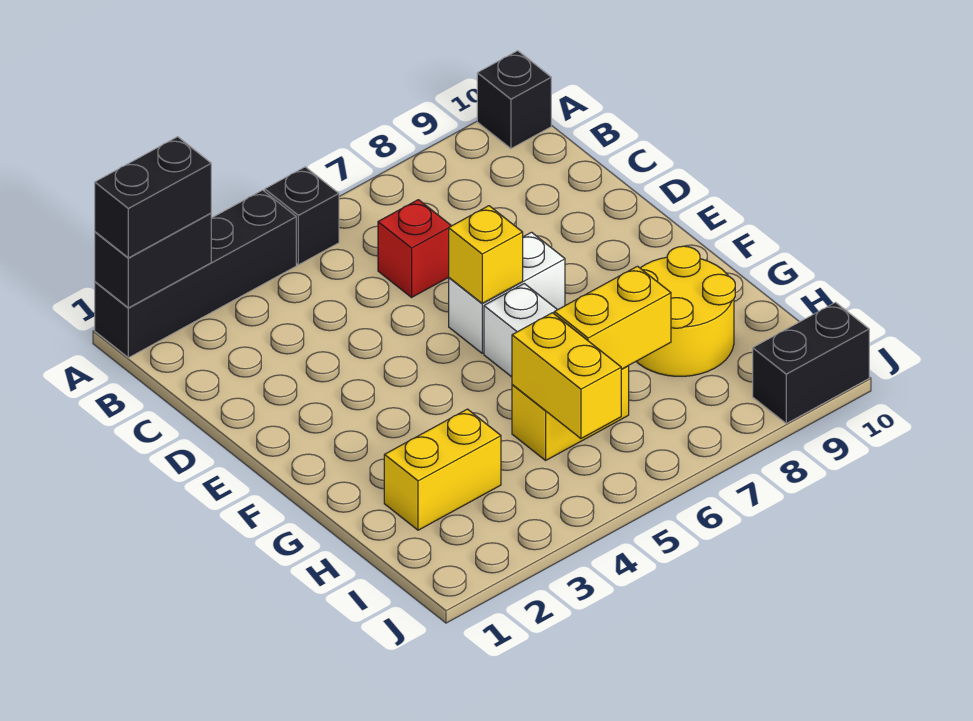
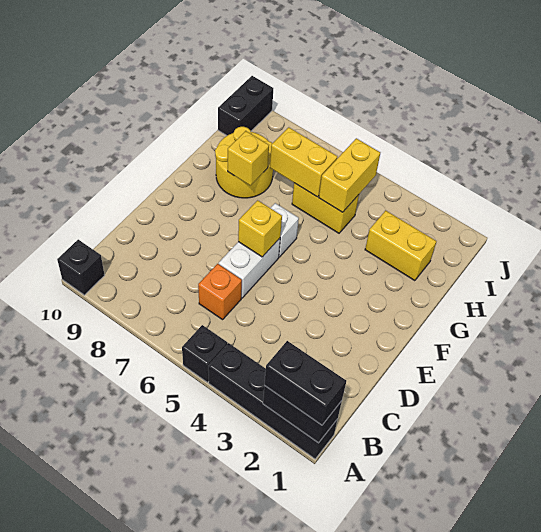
red brick C6 level 1 -> orange brick C6 level 1
white brick E6:E7 level 1 -> white brick D6:E6 level 1
none -> yellow brick G8 level 2
black brick J9:J10 level 1 -> black brick I10:J10 level 1

